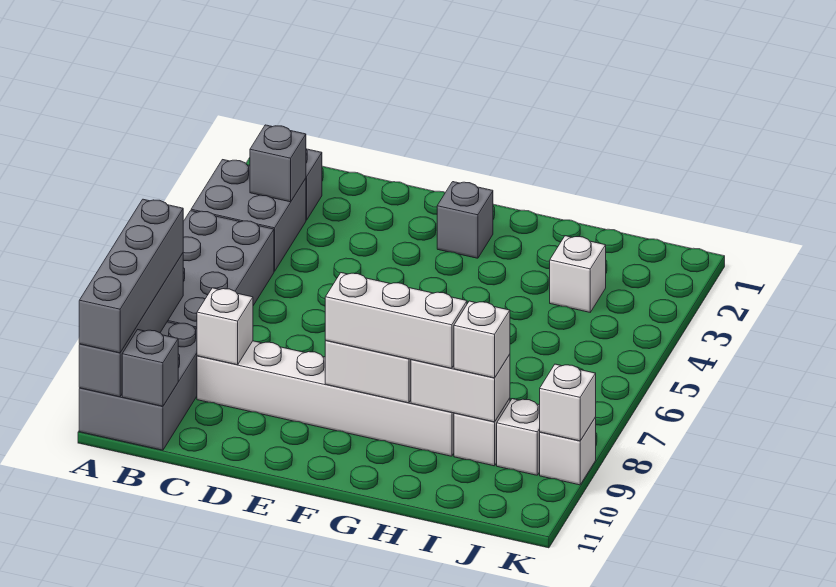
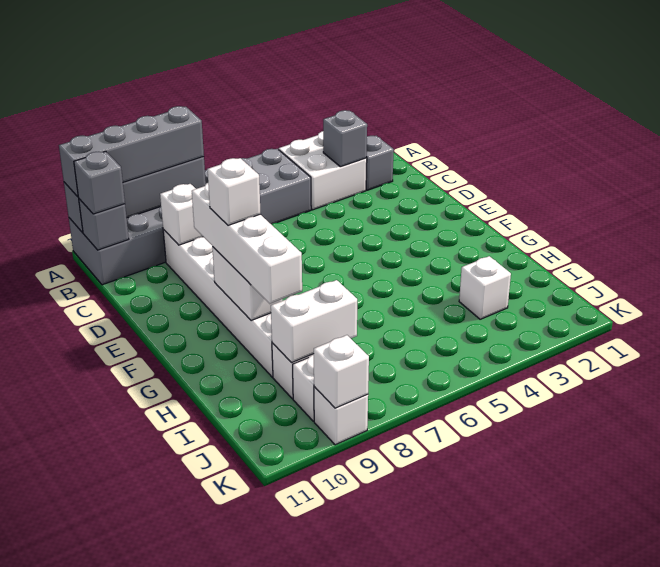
grey brick A3:B4 level 1 -> white brick A3:B4 level 1
grey brick F2 level 1 -> grey brick B11 level 3
white brick F9:H9 level 3 -> white brick E9:H9 level 3
white brick H9:I9 level 2 -> white brick I8:I9 level 2
white brick I9 level 3 -> white brick F9 level 4

